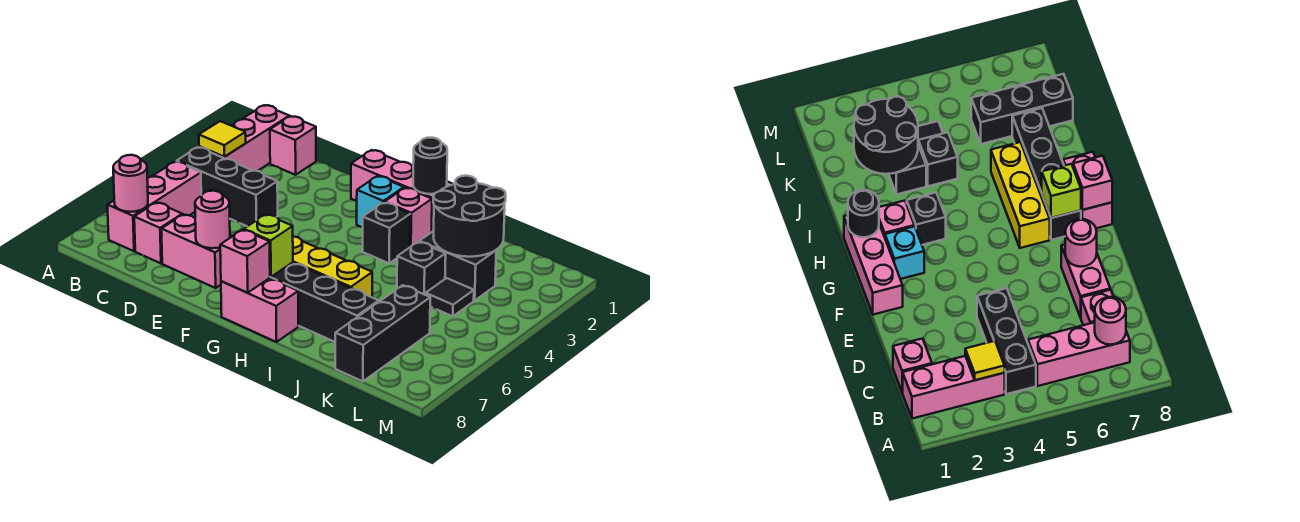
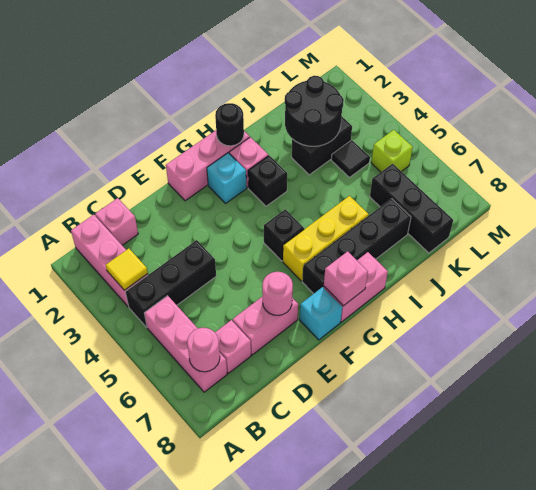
none -> cyan brick F8 level 1
lime brick G7 level 2 -> lime brick L5 level 1
black brick J4 level 1 -> black brick G5 level 1

